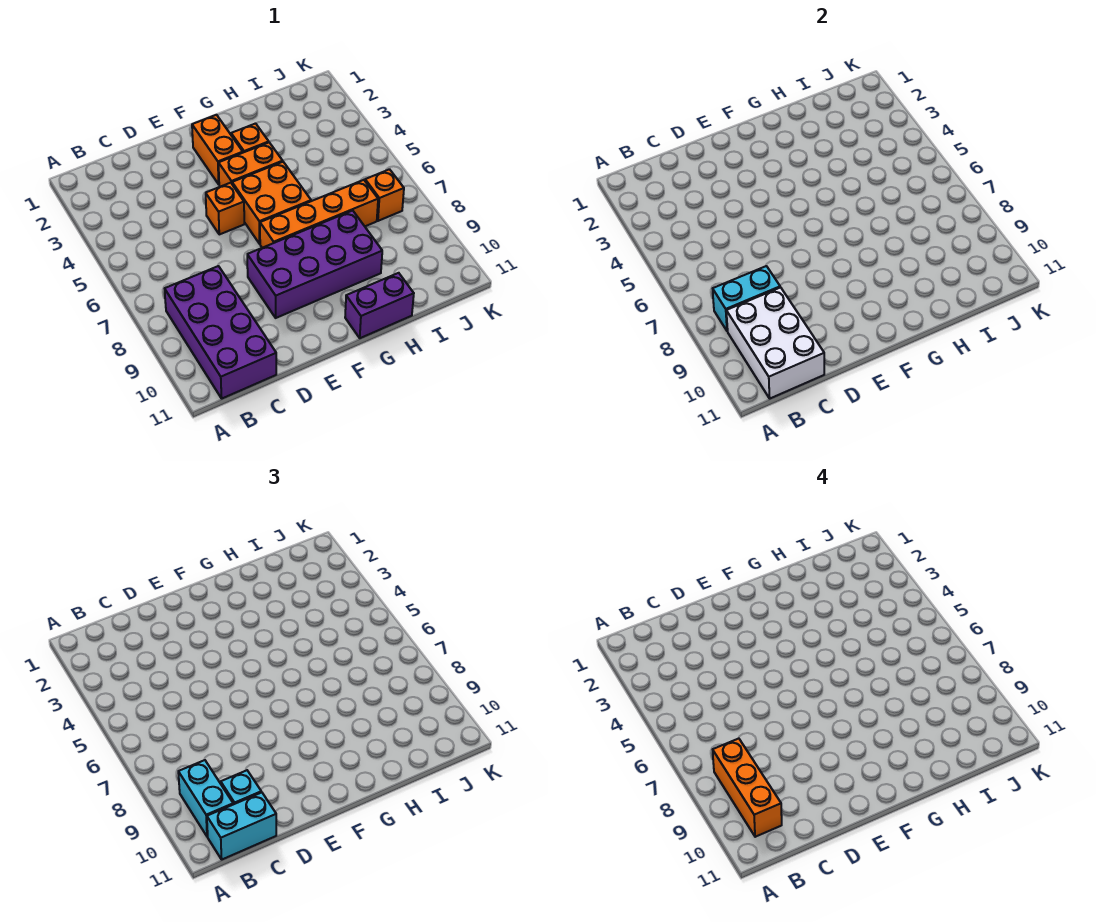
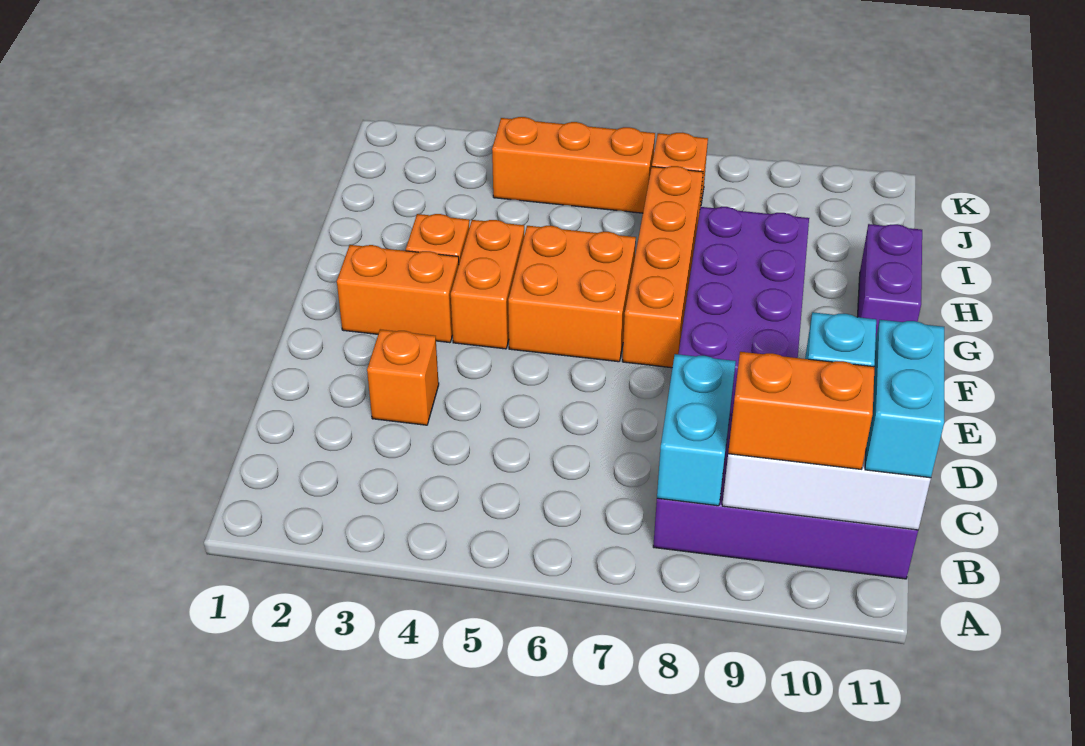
orange brick B8:B10 level 4 -> orange brick J4:J6 level 1
cyan brick B9:B10 level 3 -> orange brick B9:B10 level 3
orange brick E5 level 1 -> orange brick D3 level 1

